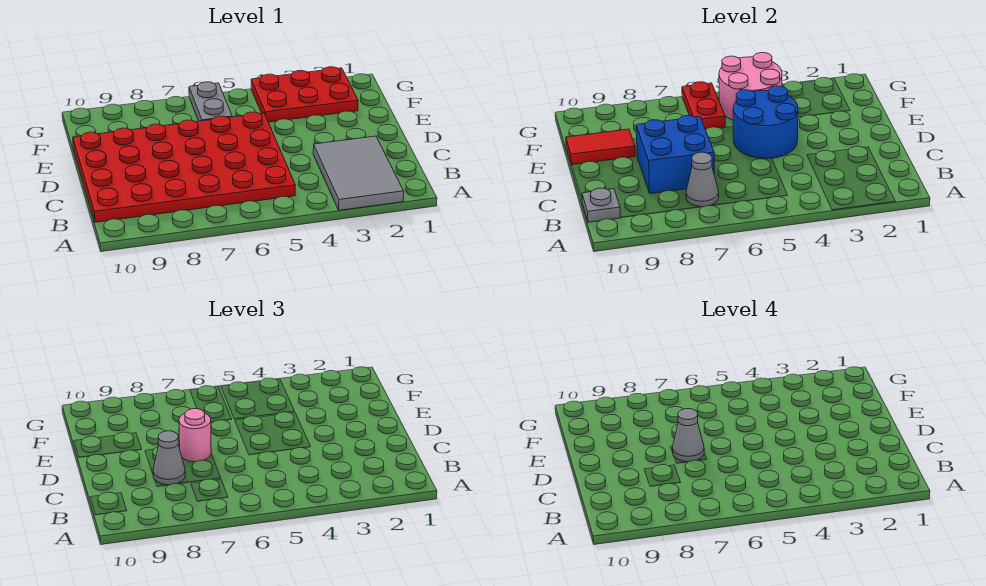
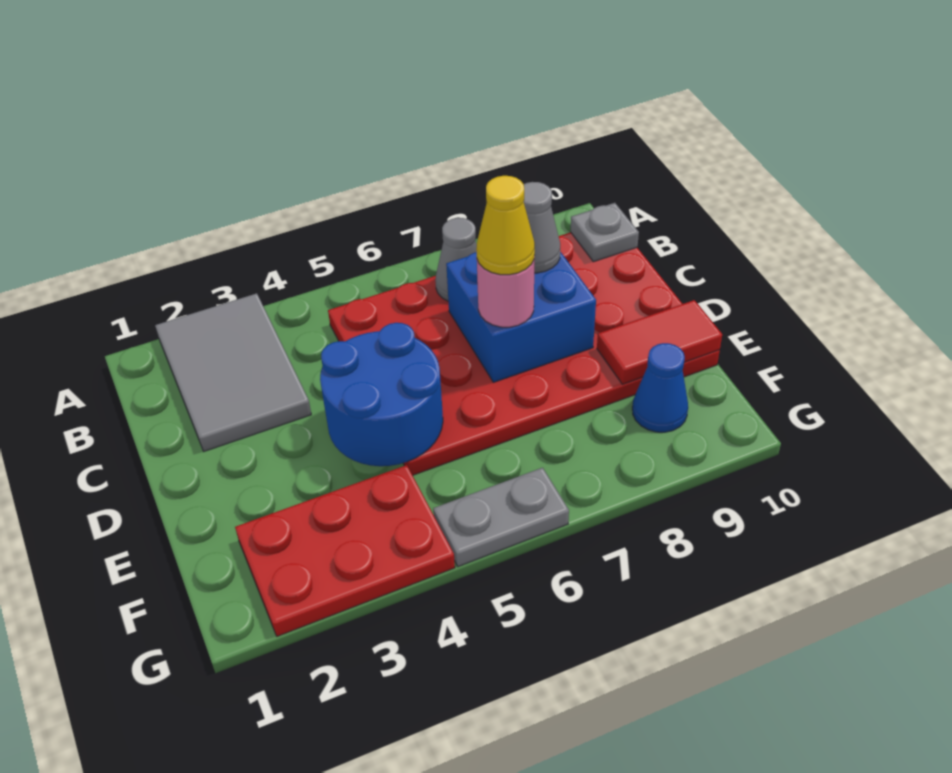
grey cone D7 level 4 -> yellow cone D7 level 4
pink round brick F4:G5 level 2 -> none
grey plate F6:G6 level 1 -> grey plate G5:G6 level 1
red plate F6:G6 level 2 -> none
none -> blue cone F9 level 1

